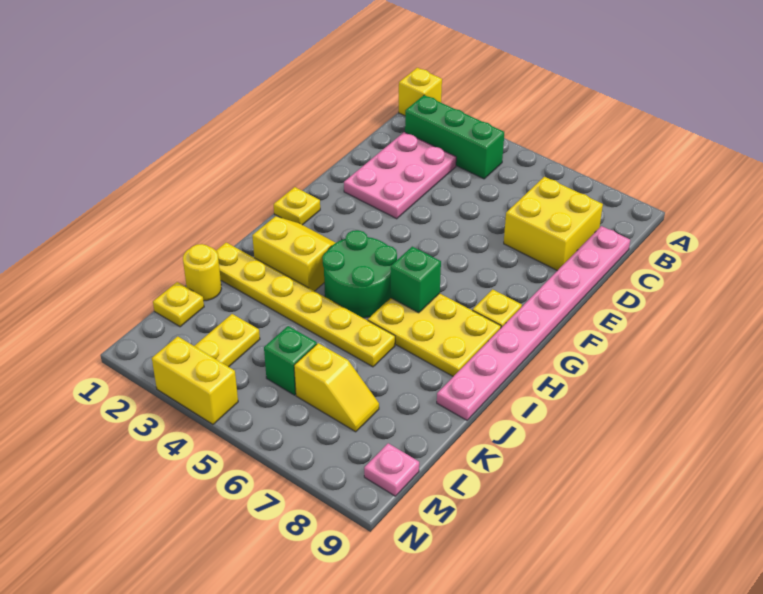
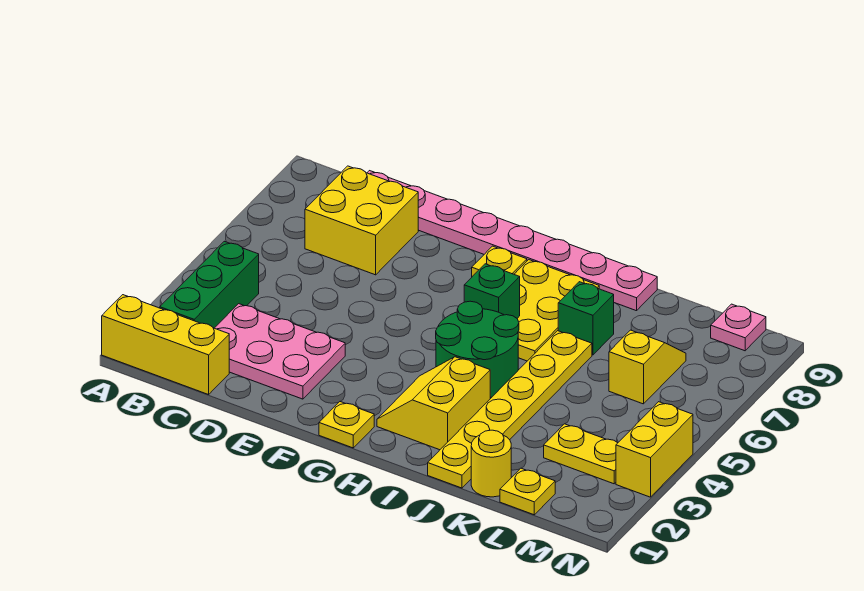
yellow brick A1 level 1 -> yellow brick A1:C1 level 1
green brick L5 level 1 -> green brick J7 level 1

